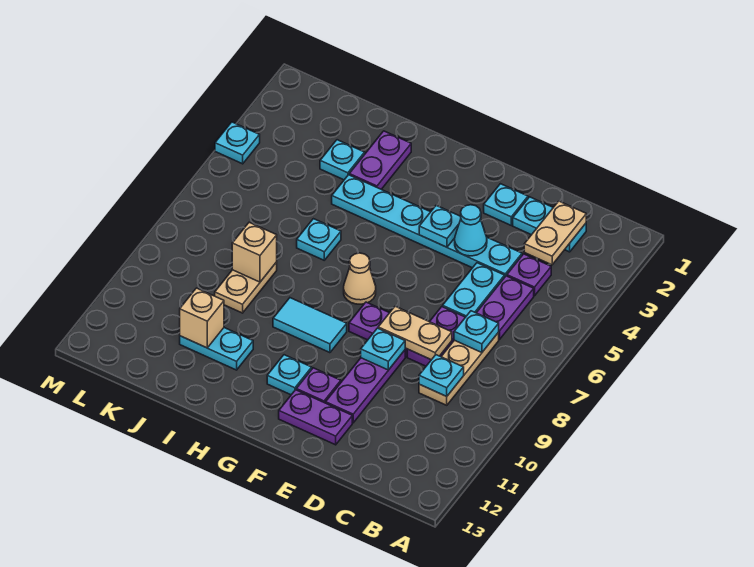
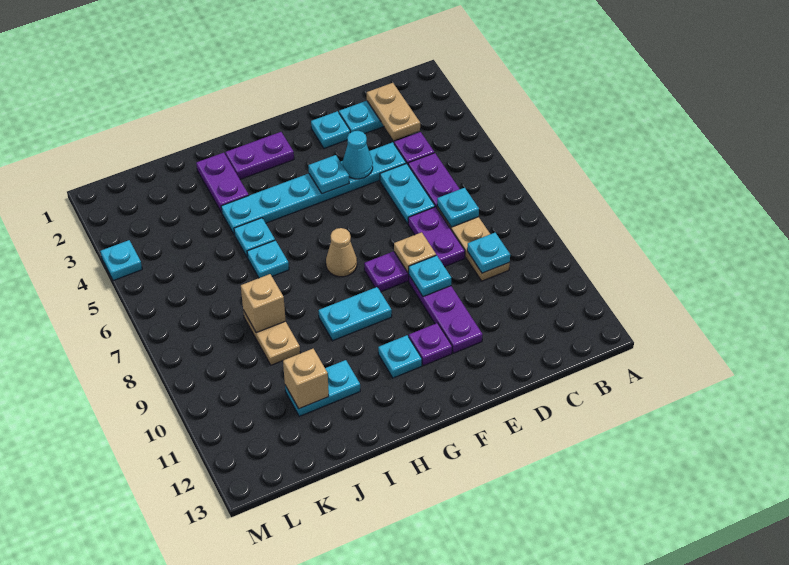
tan plate D8:E8 level 2 -> tan plate E8 level 2
purple plate E12:F12 level 1 -> purple plate G2:H2 level 1
cyan tile G9:H9 level 1 -> cyan plate G9:H9 level 1
cyan plate J3 level 1 -> cyan plate I5 level 1

